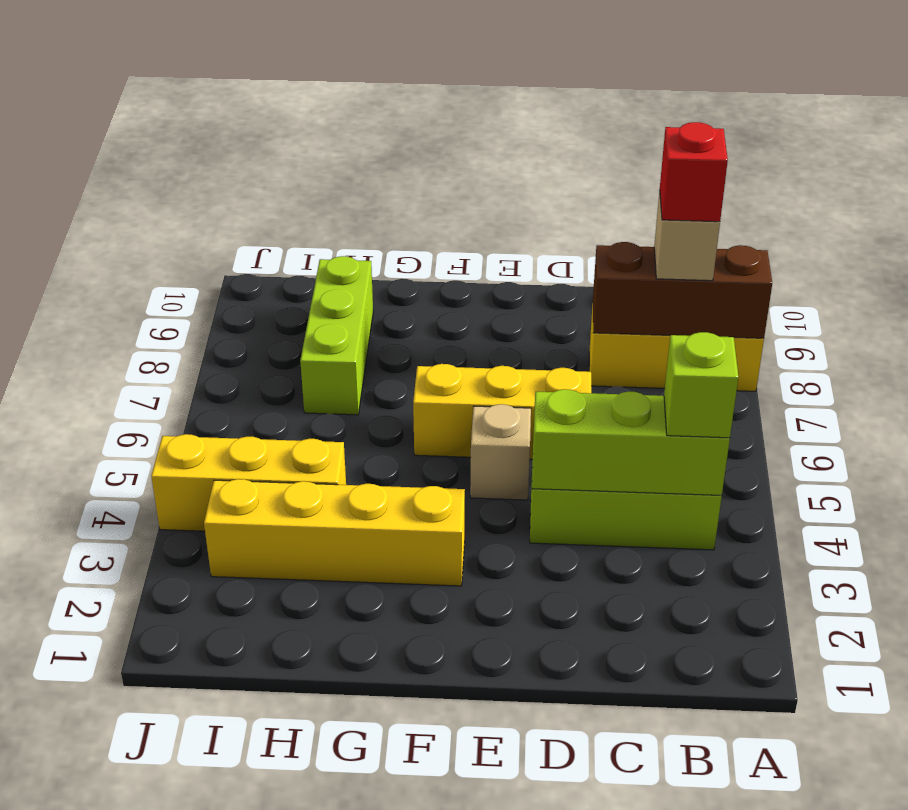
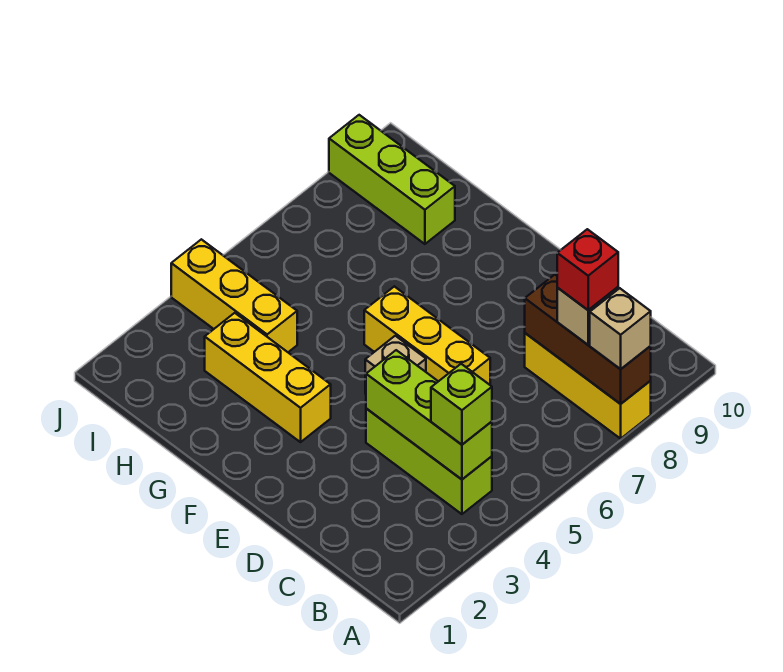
none -> tan brick A8 level 3
yellow brick F3:I3 level 1 -> yellow brick F3:H3 level 1
lime brick H7:H9 level 1 -> lime brick H9:J9 level 1

